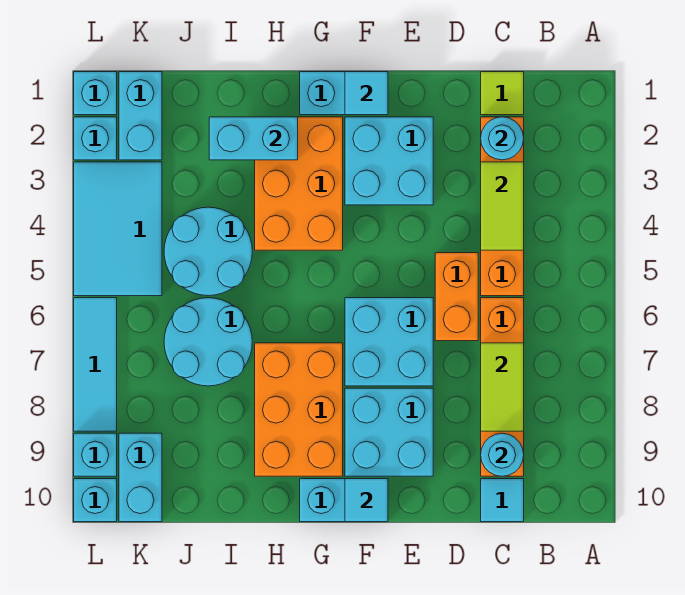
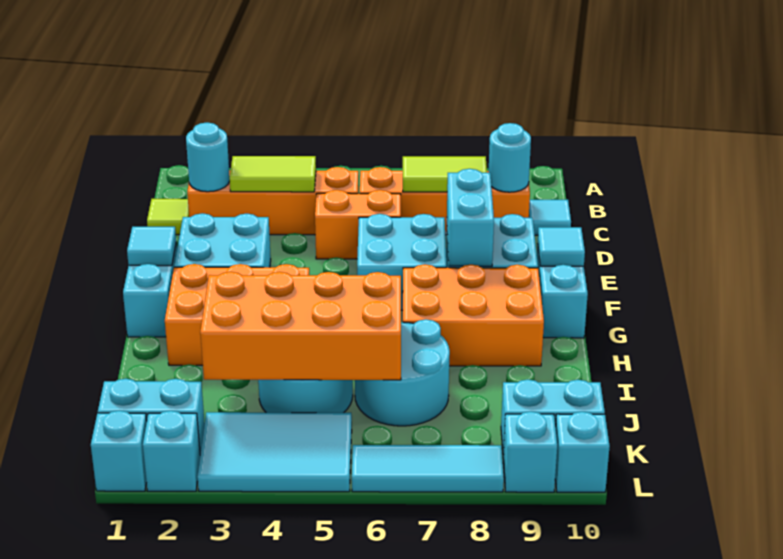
cyan brick H2:I2 level 2 -> cyan brick E8:F8 level 2
none -> orange brick I3:J6 level 2

